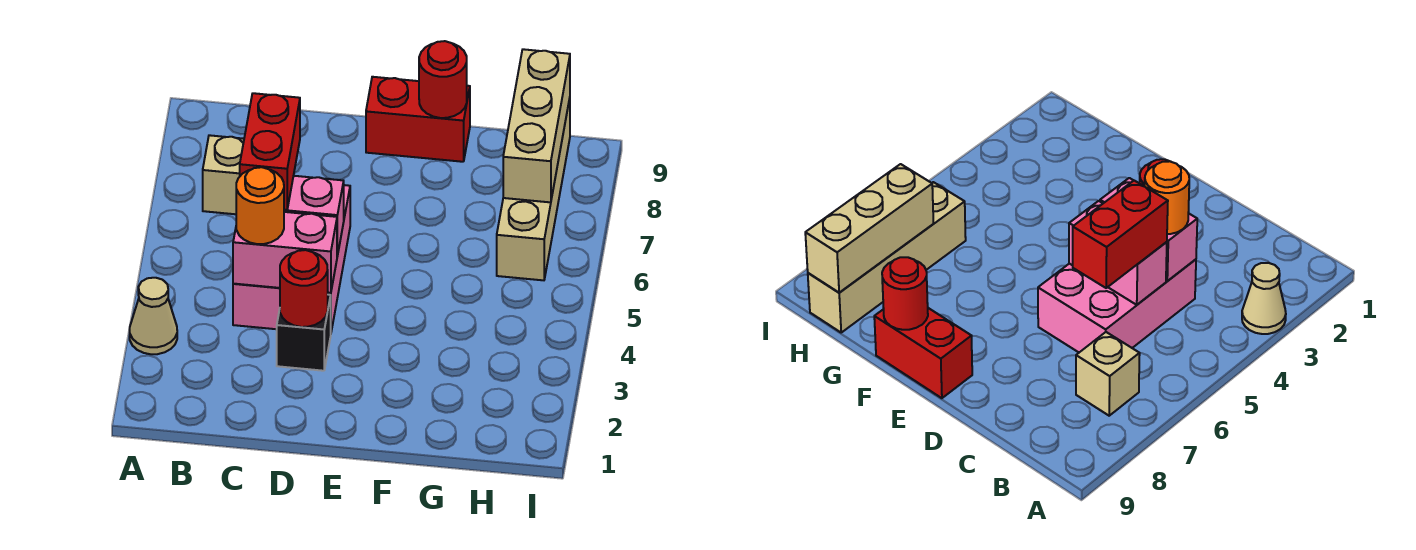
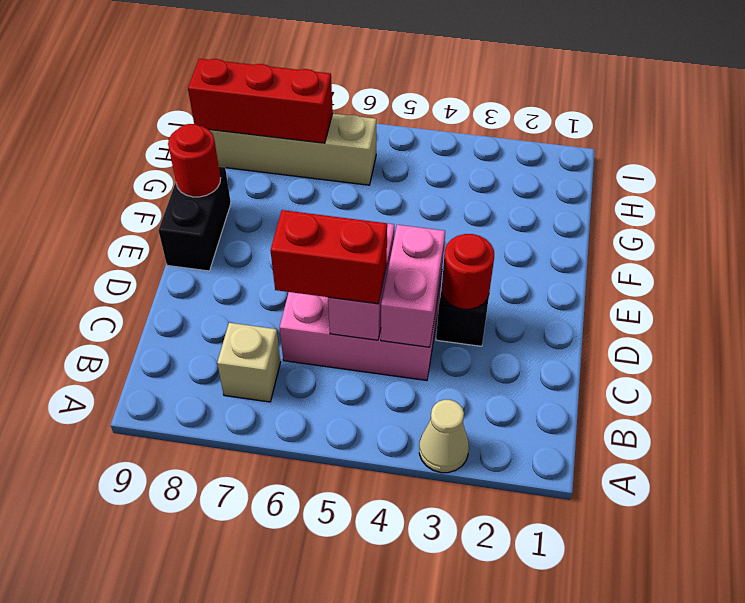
orange round brick C4 level 3 -> none
red brick E9:F9 level 1 -> black brick E9:F9 level 1
tan brick H7:H9 level 2 -> red brick H7:H9 level 2

